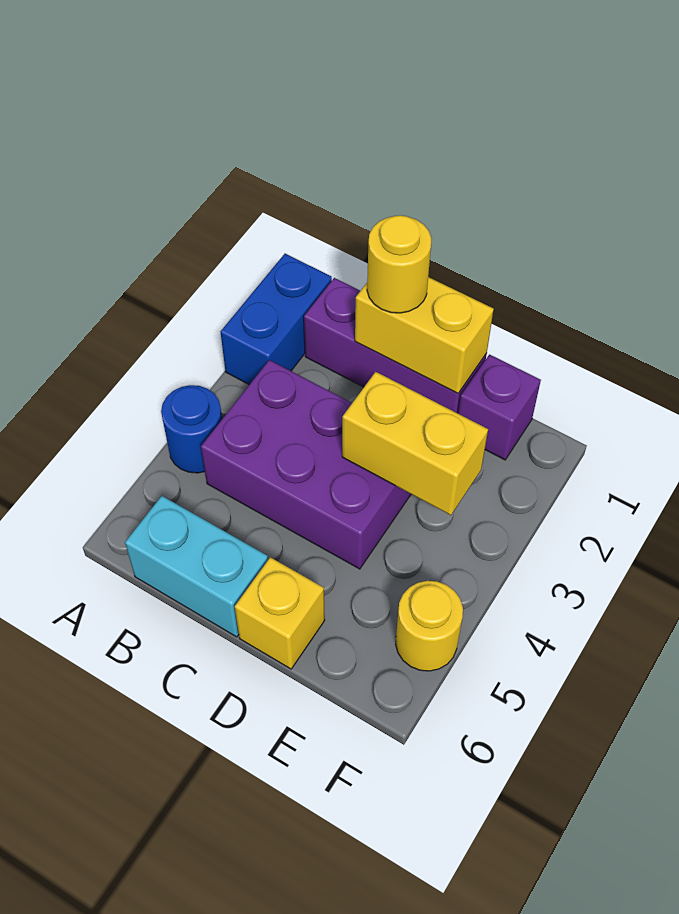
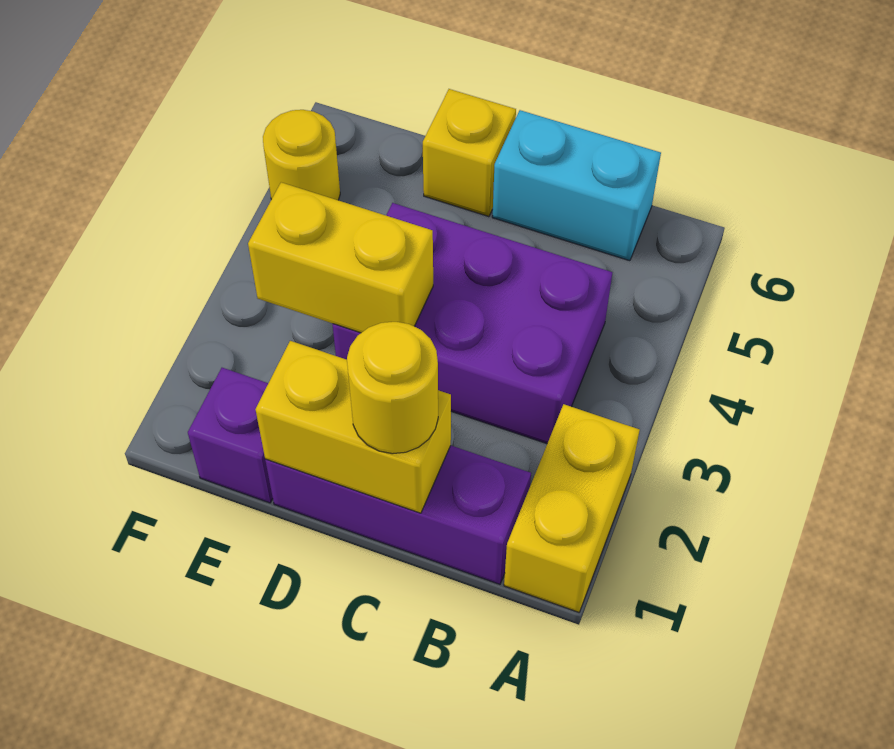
blue brick A1:A2 level 1 -> yellow brick A1:A2 level 1
blue round brick A4 level 1 -> none

